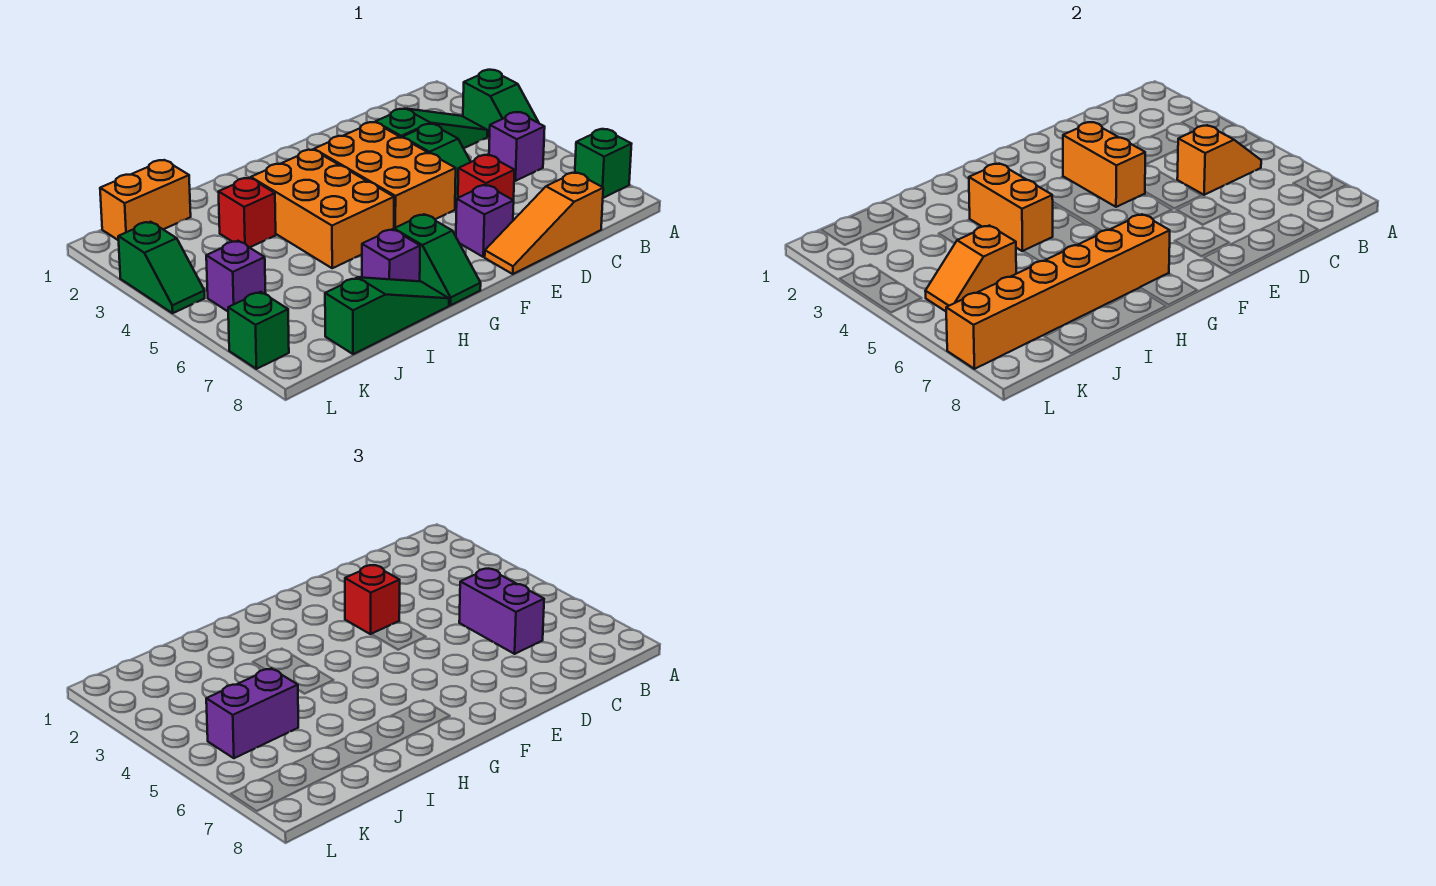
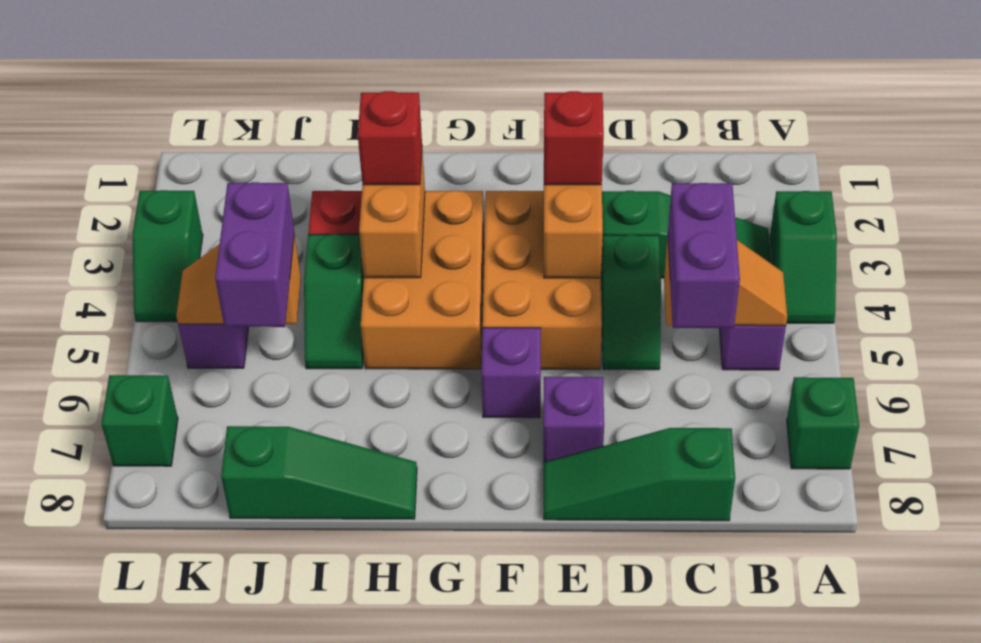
orange slope C8:E8 level 1 top C -> green slope C8:E8 level 1 top C
red brick D6 level 1 -> red brick H3 level 3
green slope G7:G8 level 1 top 7 -> green slope I4:I5 level 1 top 4
orange brick G7:L7 level 2 -> none
purple brick H7 level 1 -> purple brick F6 level 1
orange brick J1:K1 level 1 -> none
purple brick J5:K5 level 3 -> purple brick J5:J6 level 3

